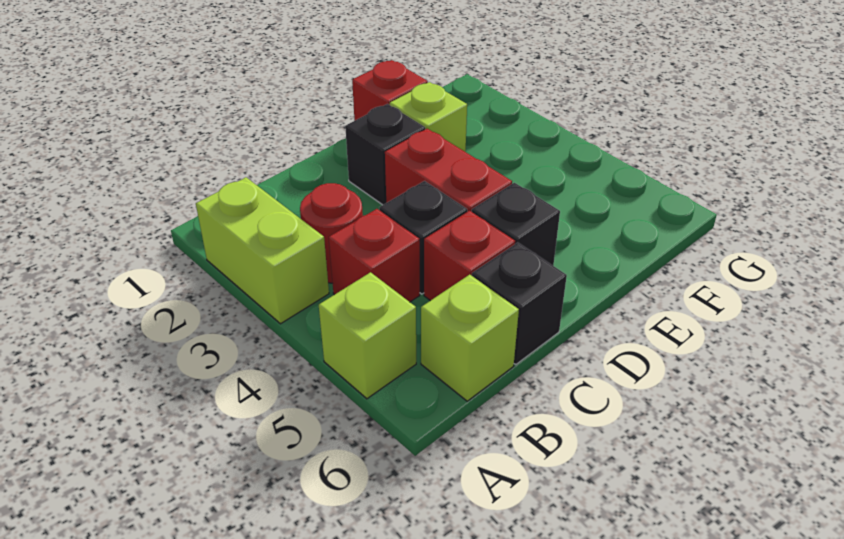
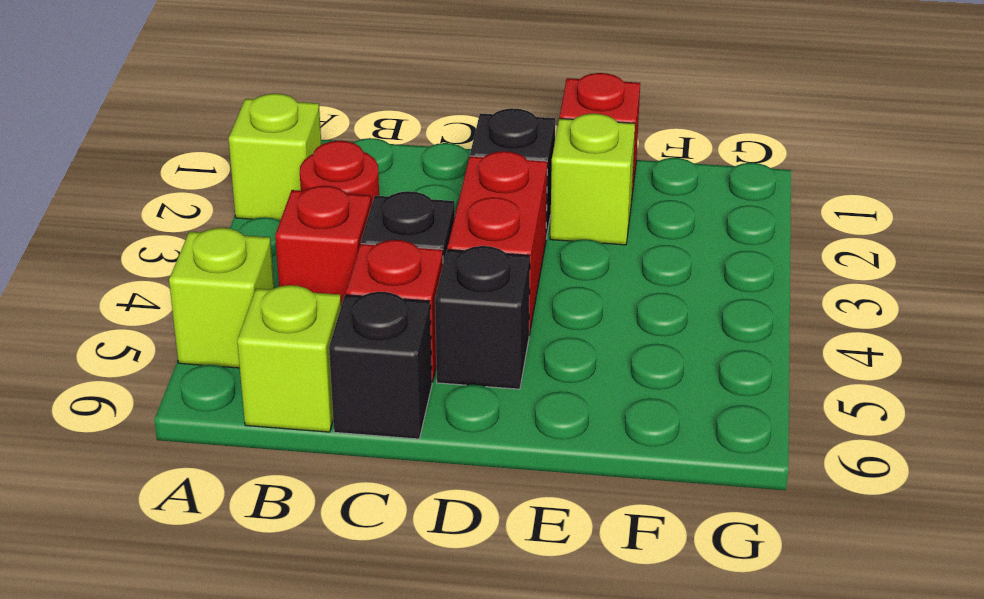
lime brick A2:A3 level 1 -> lime brick A2 level 1

